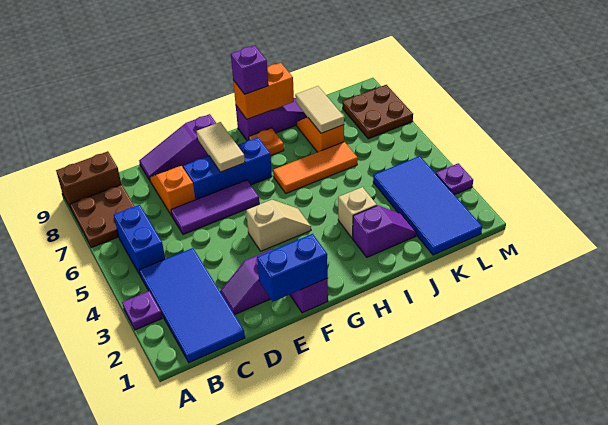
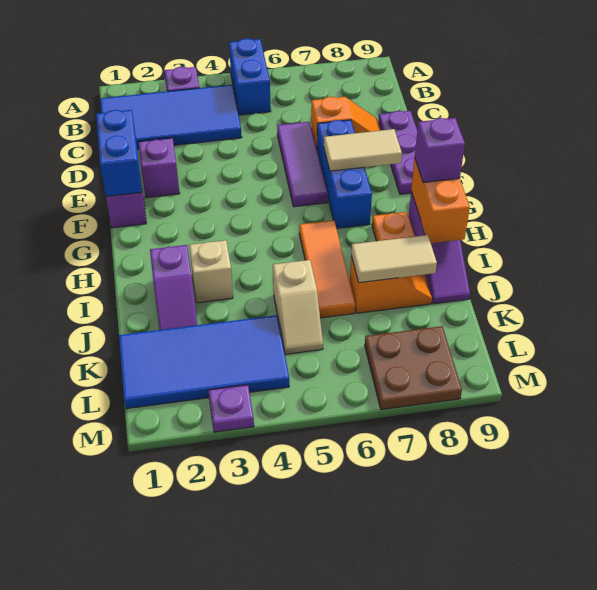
brown plate A7:B8 level 1 -> none
brown brick A9:B9 level 1 -> none
blue brick B5:B6 level 1 -> blue brick A5:B5 level 1
purple slope D9:F9 level 1 top F -> purple plate D9:F9 level 1
tan slope F4:G4 level 1 top F -> tan slope J5:K5 level 1 top J

